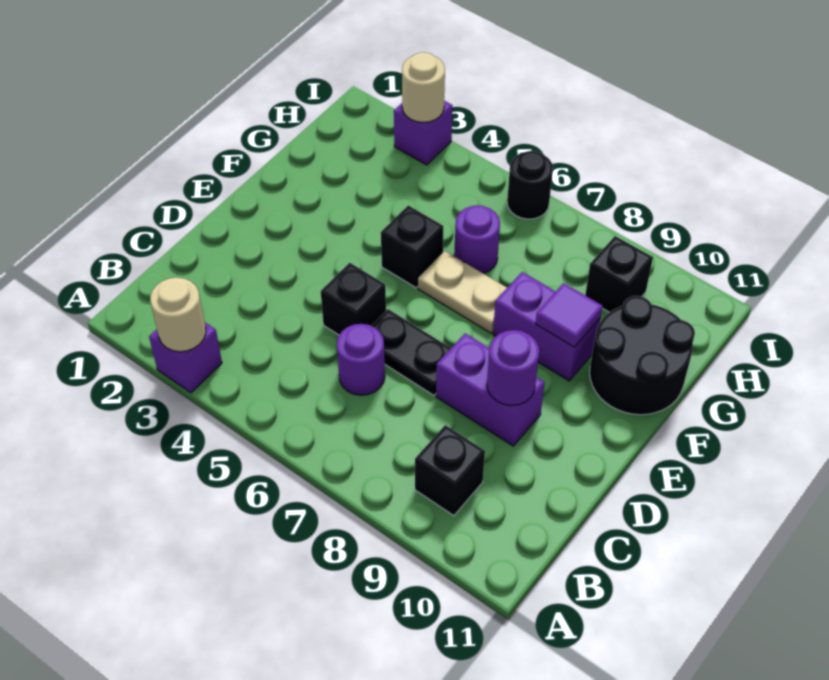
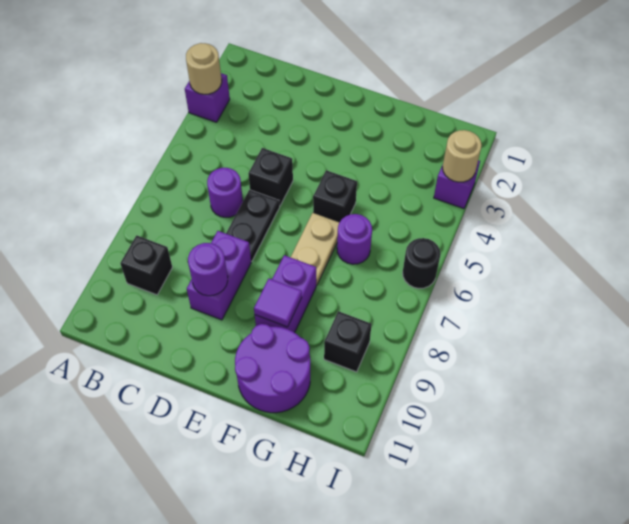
black round brick F10:G11 level 1 -> purple round brick F10:G11 level 1

